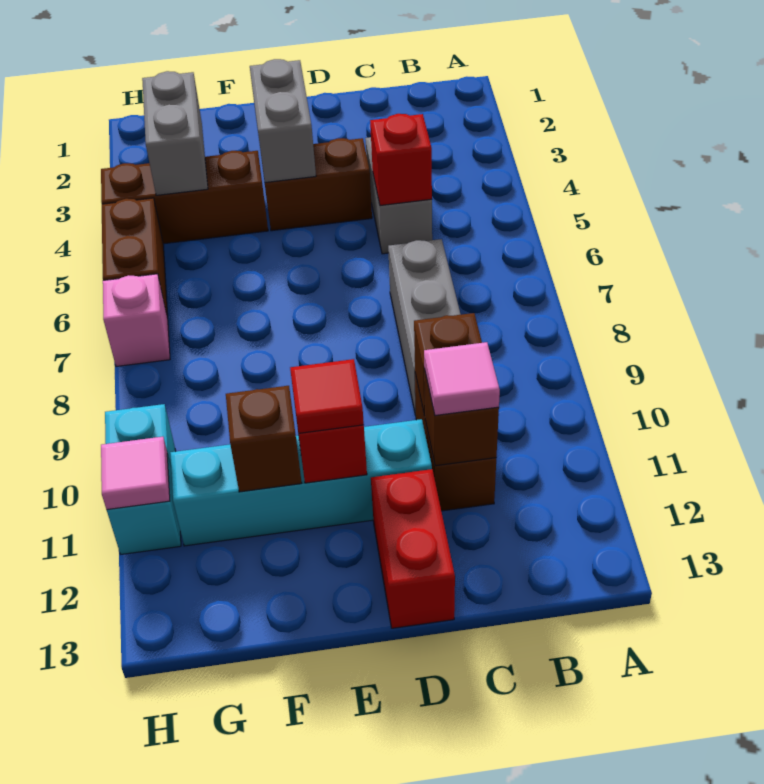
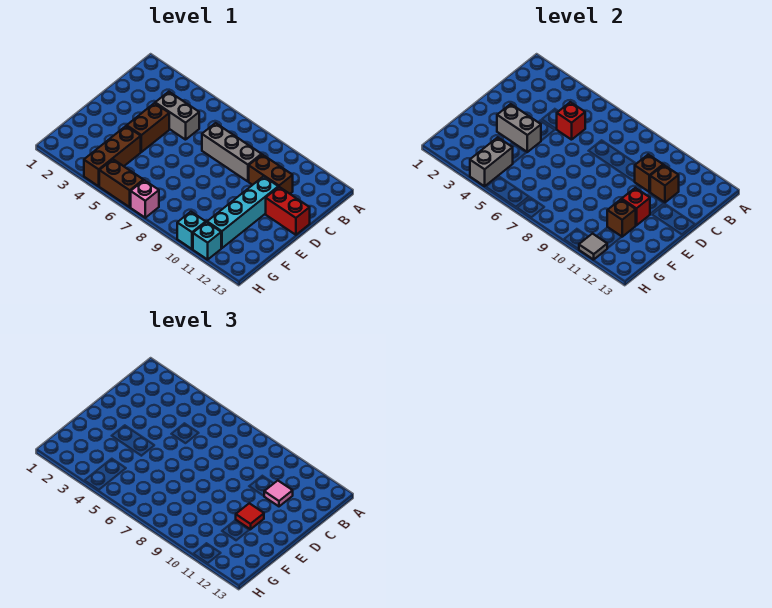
grey brick G3:G4 level 2 -> grey brick G4:H4 level 2
pink tile H11 level 2 -> grey tile H11 level 2

